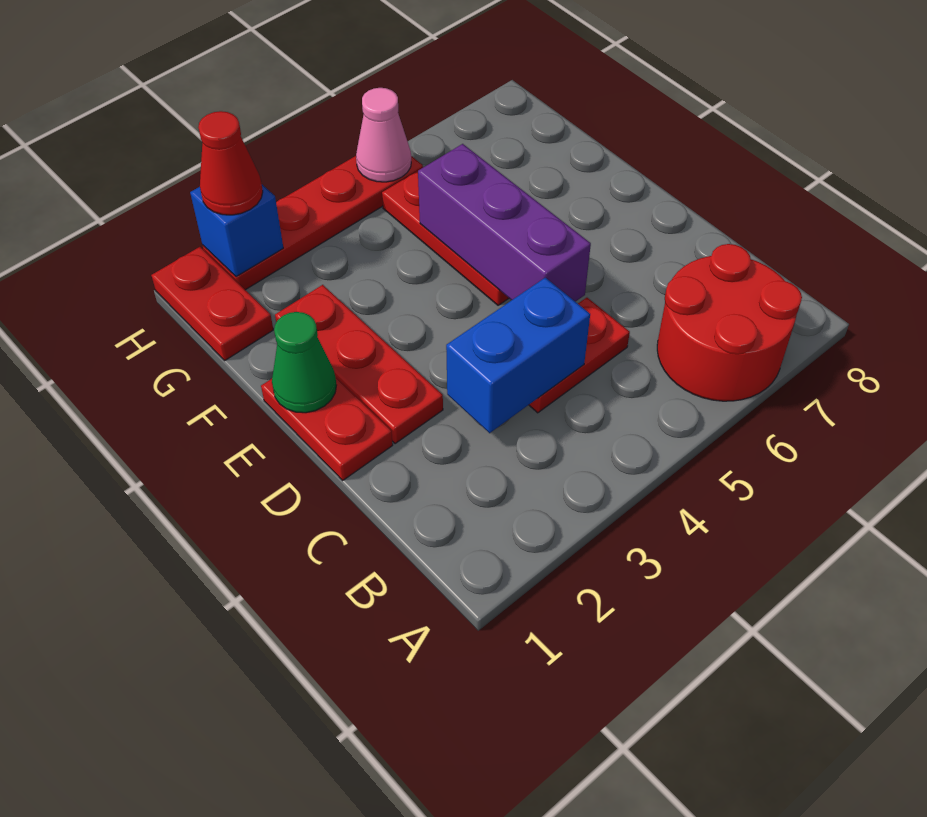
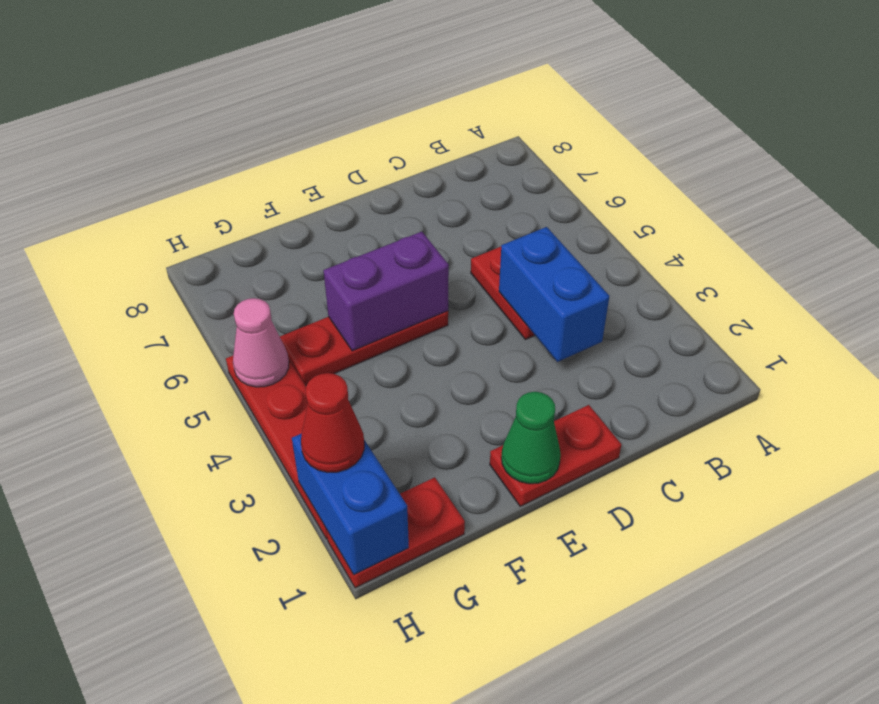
red round brick A6:B7 level 1 -> none
red plate D2:F2 level 1 -> none
purple brick D5:F5 level 2 -> purple brick E5:F5 level 2
blue brick H2 level 2 -> blue brick H1:H2 level 2

